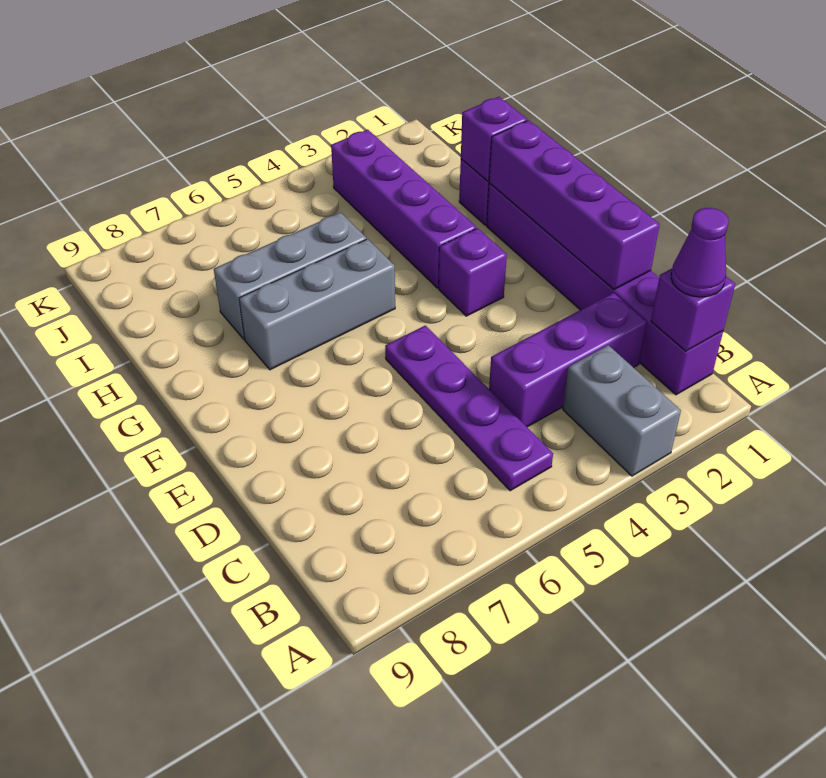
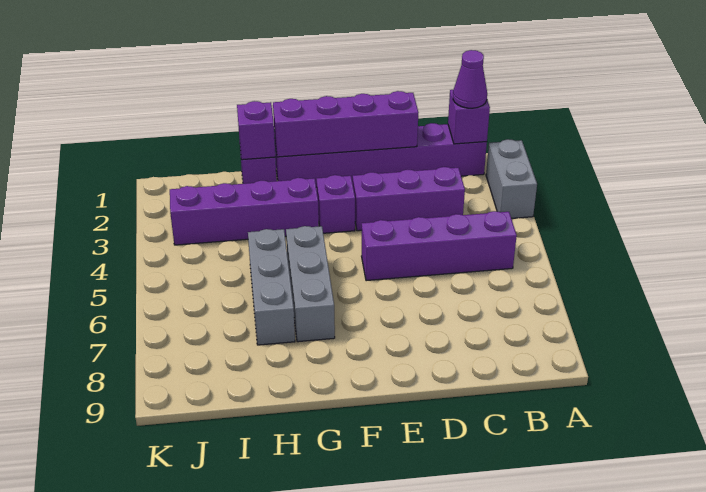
grey brick A3:B3 level 1 -> grey brick A2:A3 level 1
purple plate B5:E5 level 1 -> purple brick B5:E5 level 1
purple brick C2:C4 level 1 -> purple brick C3:E3 level 1

